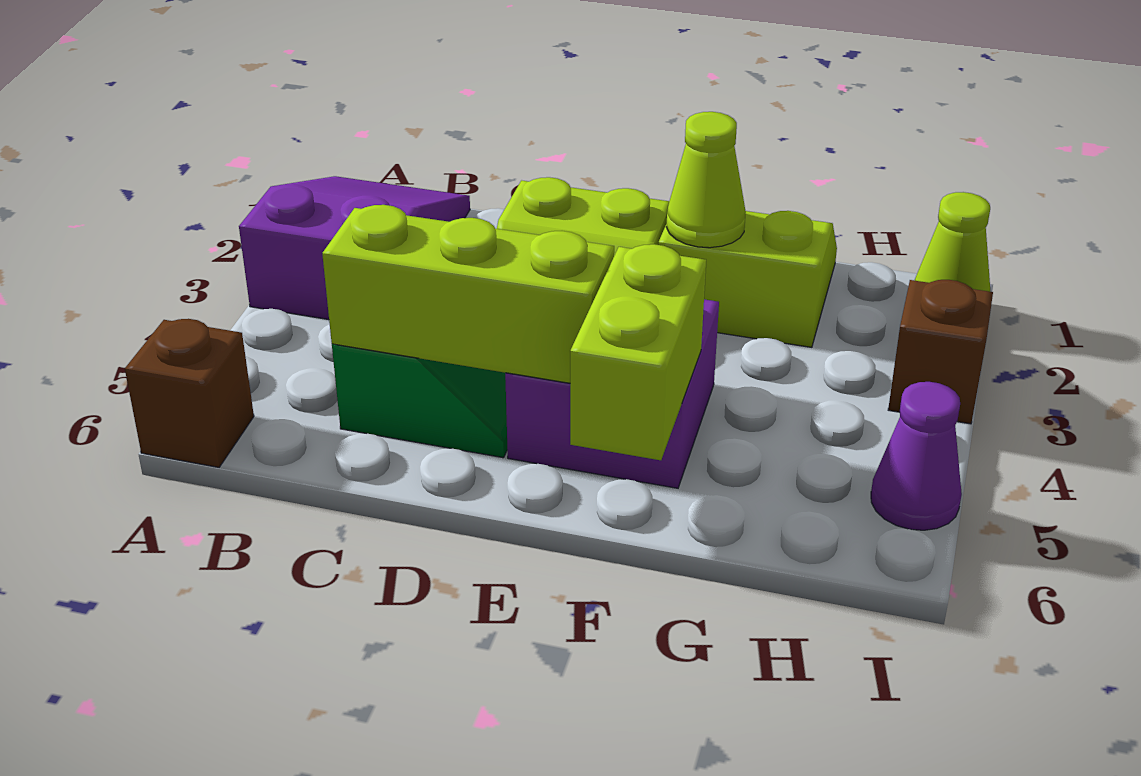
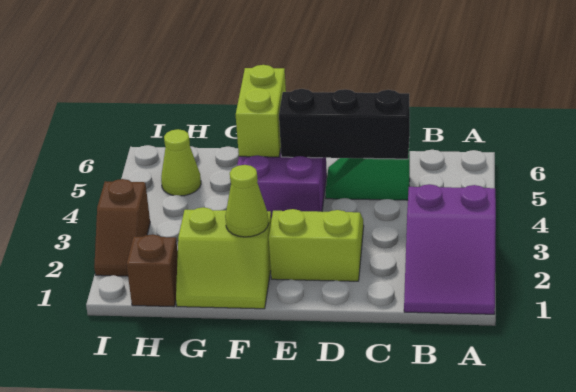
brown brick A6 level 1 -> brown brick H1 level 1
lime brick C5:E5 level 2 -> black brick C5:E5 level 2
lime cone I1 level 1 -> lime cone H5 level 1
purple cone I5 level 1 -> none

